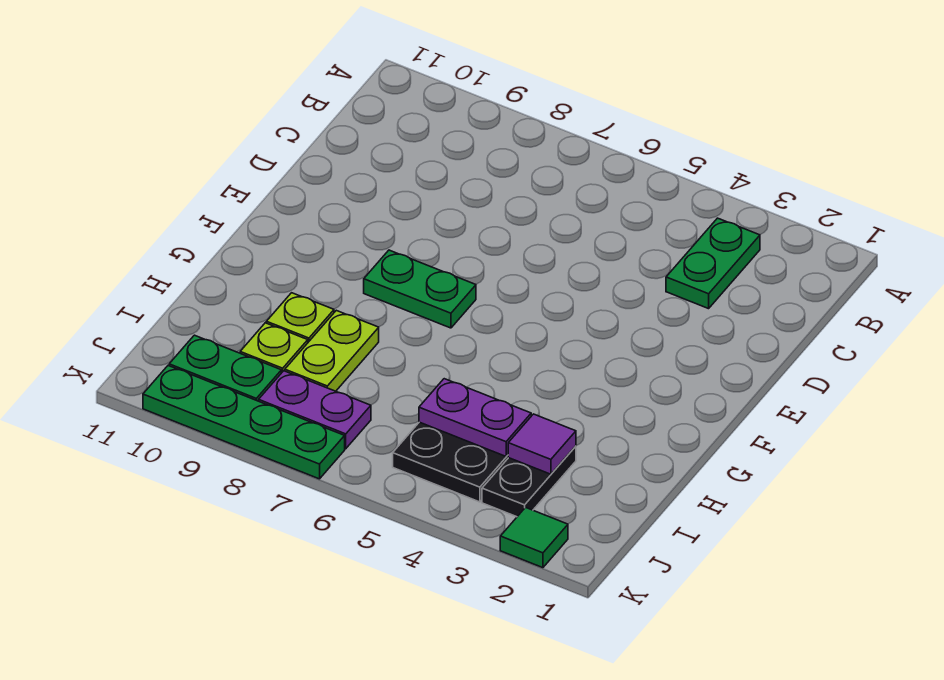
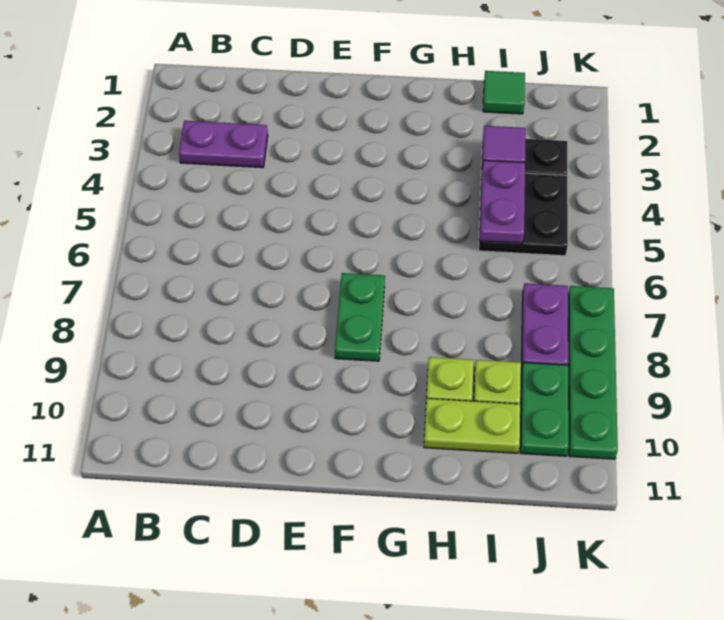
green plate B3:C3 level 1 -> purple plate B3:C3 level 1
lime plate H8:I8 level 1 -> lime plate H10:I10 level 1
green tile K2 level 1 -> green tile I1 level 1

